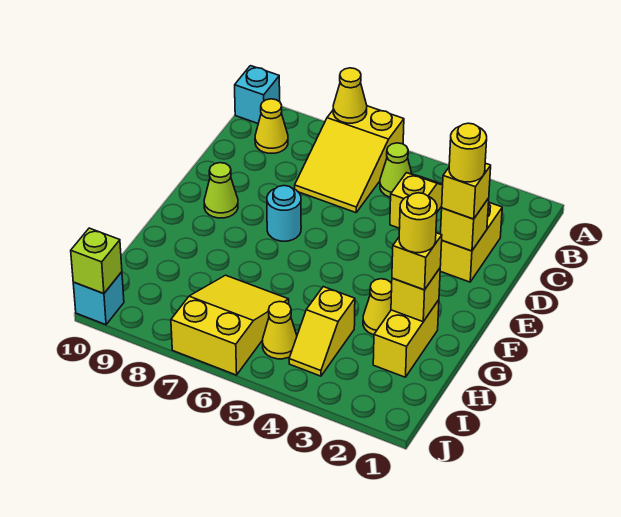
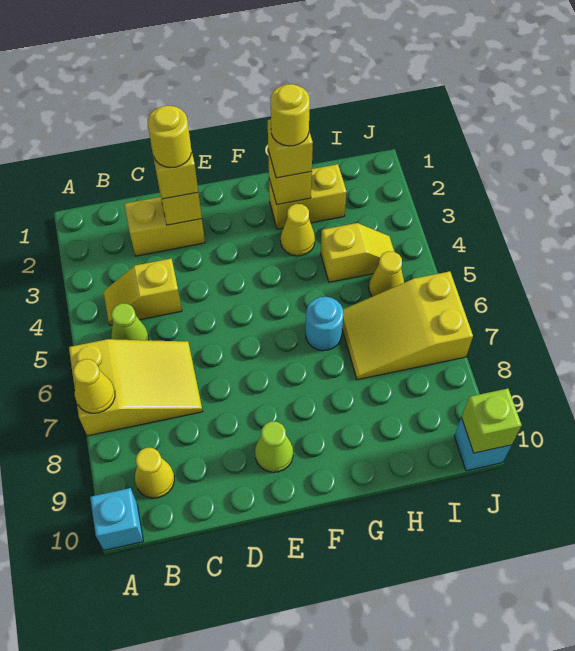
cyan round brick E7 level 1 -> cyan round brick G6 level 1

